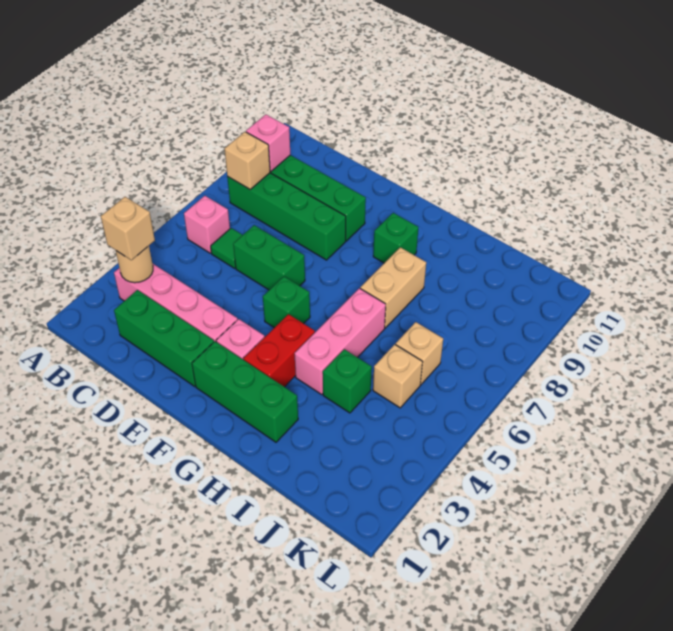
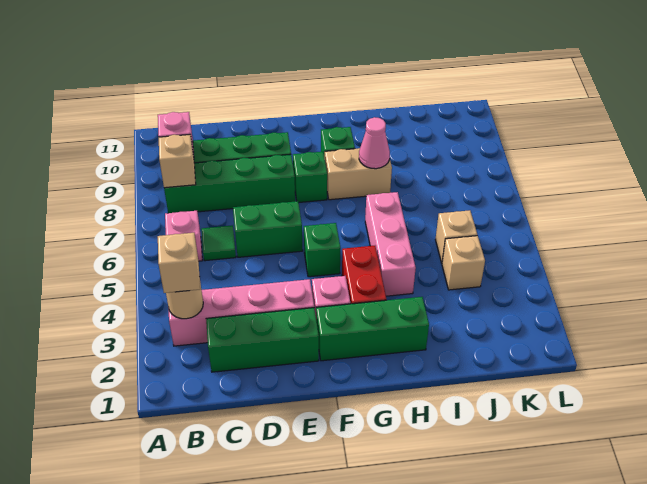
tan brick H7:H8 level 1 -> tan brick G8:H8 level 1
none -> pink cone H8 level 2
green brick I4 level 1 -> green brick F8 level 1
tan brick J6 level 1 -> tan brick J4 level 1

